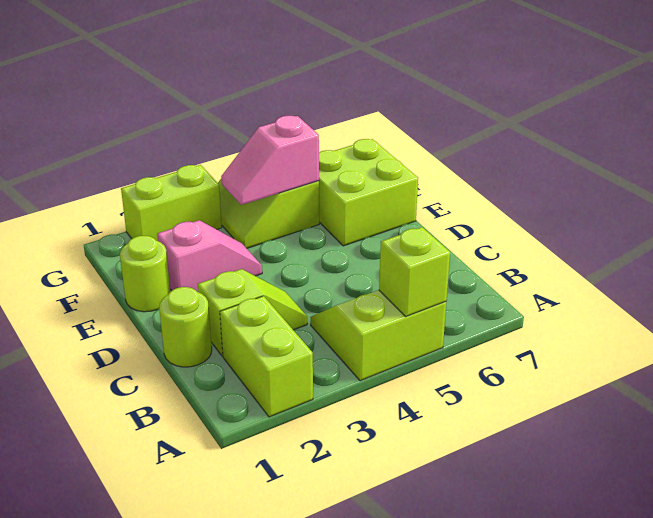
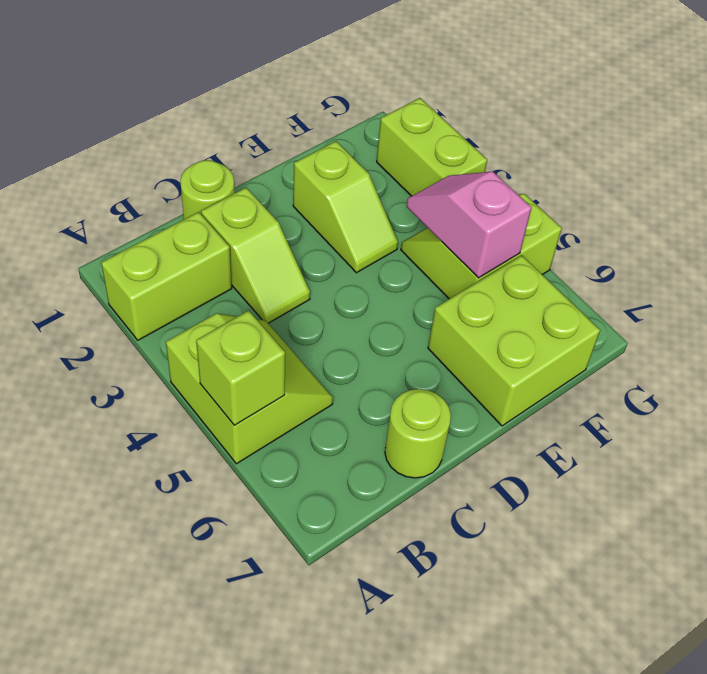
lime round brick E1 level 1 -> lime round brick C7 level 1
pink slope E2:E3 level 1 top 2 -> lime slope E2:E3 level 1 top 2

